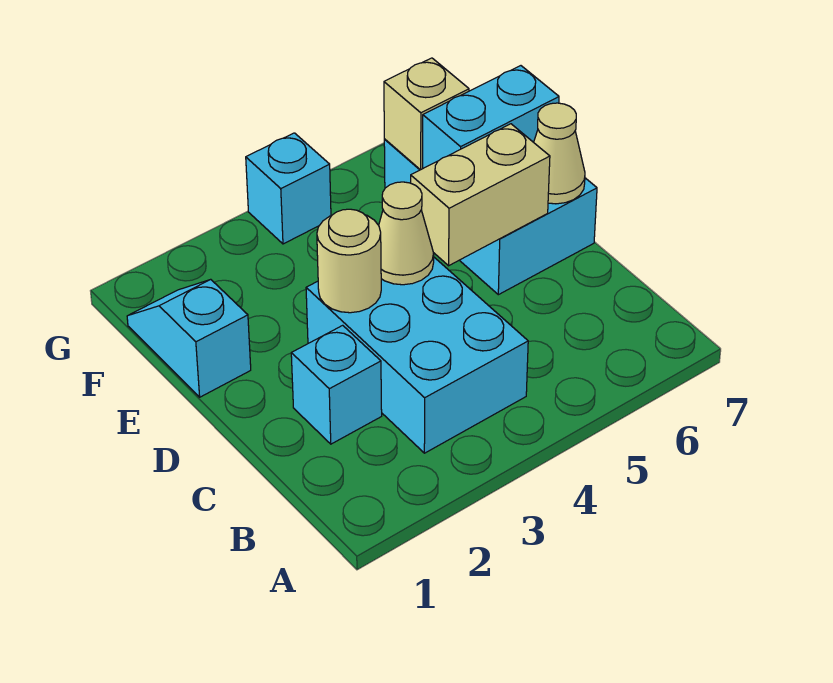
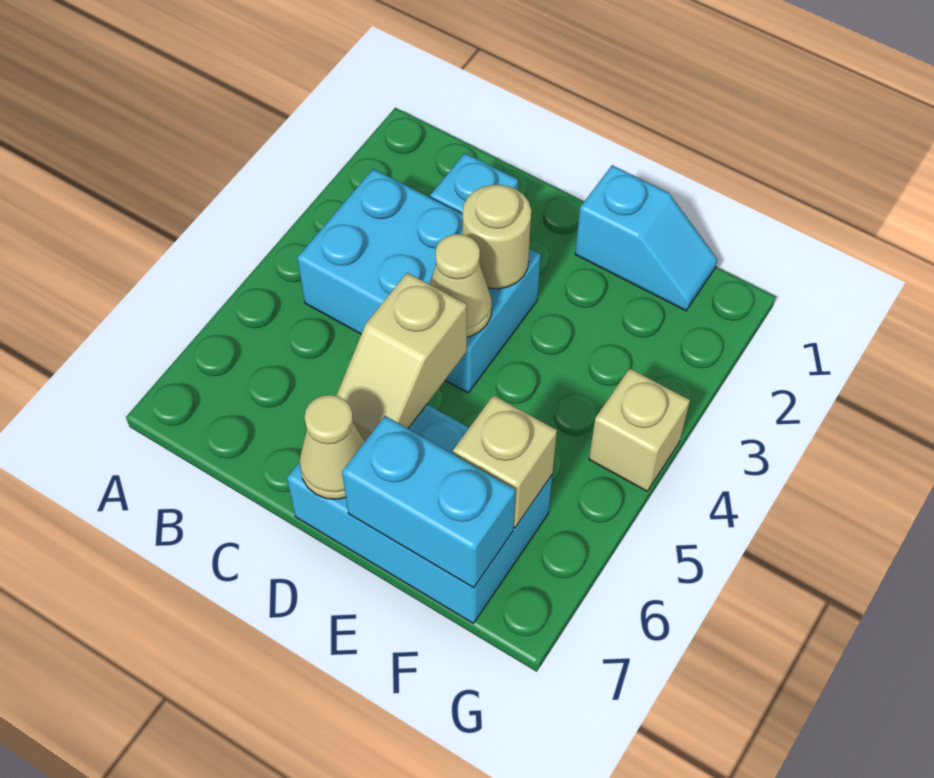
tan brick D5:D6 level 2 -> tan slope D5:D6 level 2 top 5
cyan brick E6:E7 level 2 -> cyan brick E7:F7 level 2
cyan brick G4 level 1 -> tan brick G4 level 1

